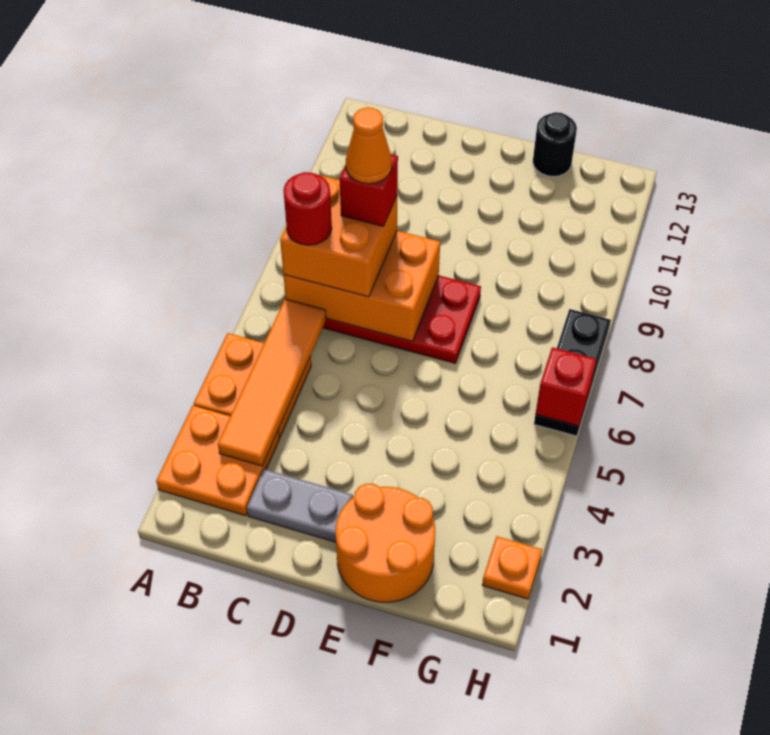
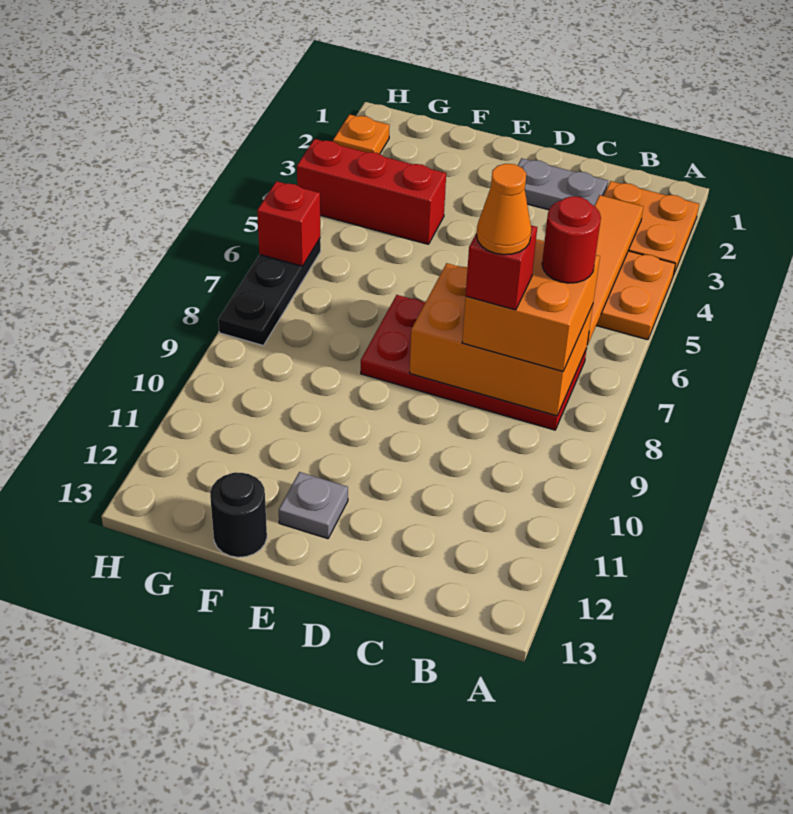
orange round brick E1:F2 level 1 -> none
none -> grey plate E12 level 1
none -> red brick F4:H4 level 1

